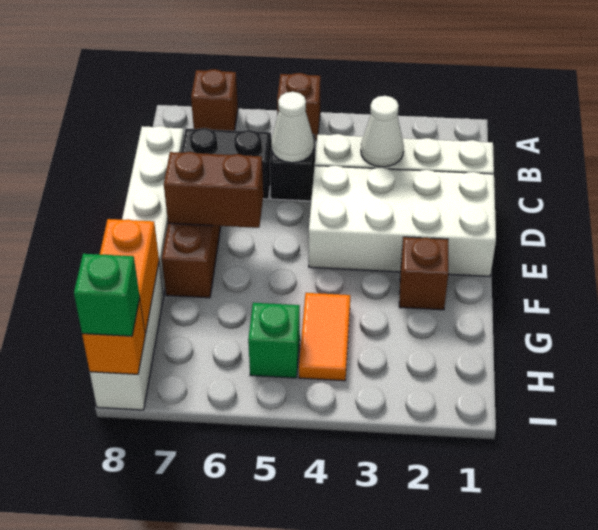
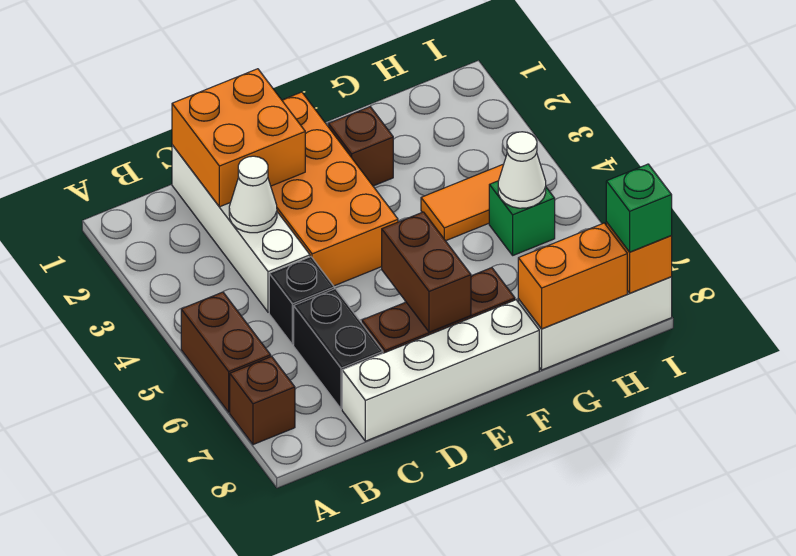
brown brick A5 level 1 -> brown brick A5:A6 level 1
none -> orange brick C1:D2 level 2
white cone C5 level 2 -> white cone H5 level 2
white brick D1:E4 level 1 -> orange brick D1:E4 level 1

